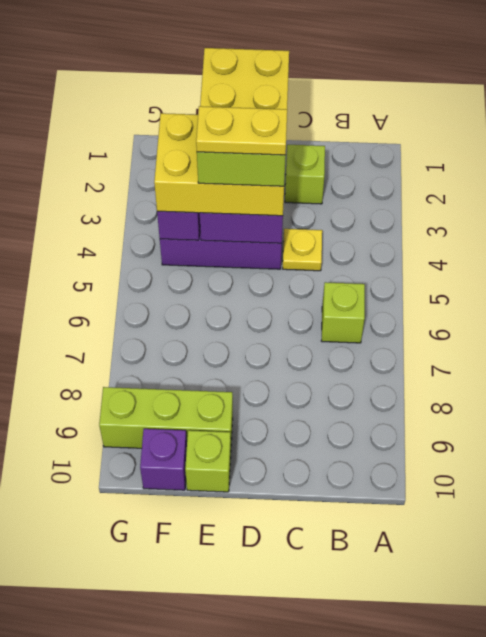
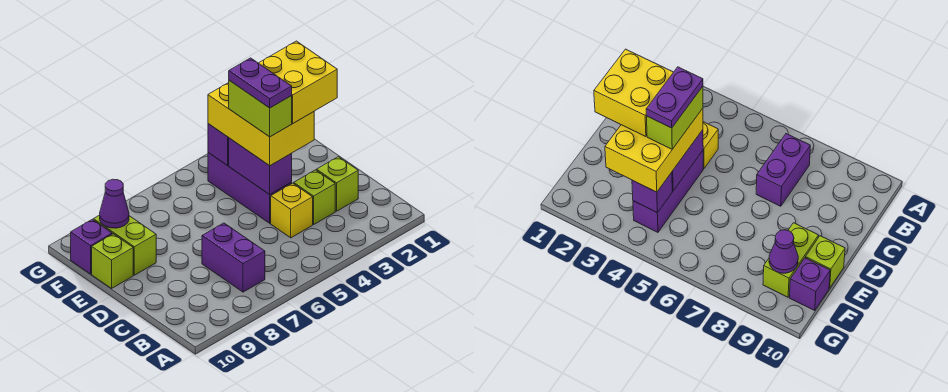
lime brick B6 level 1 -> lime brick C3 level 1
none -> purple brick B7:C7 level 1
yellow plate C4 level 1 -> yellow brick C4 level 1
yellow plate D4:E4 level 5 -> purple plate D4:E4 level 5
lime brick E9:G9 level 1 -> lime brick E9:F9 level 1
none -> purple cone F9 level 2

